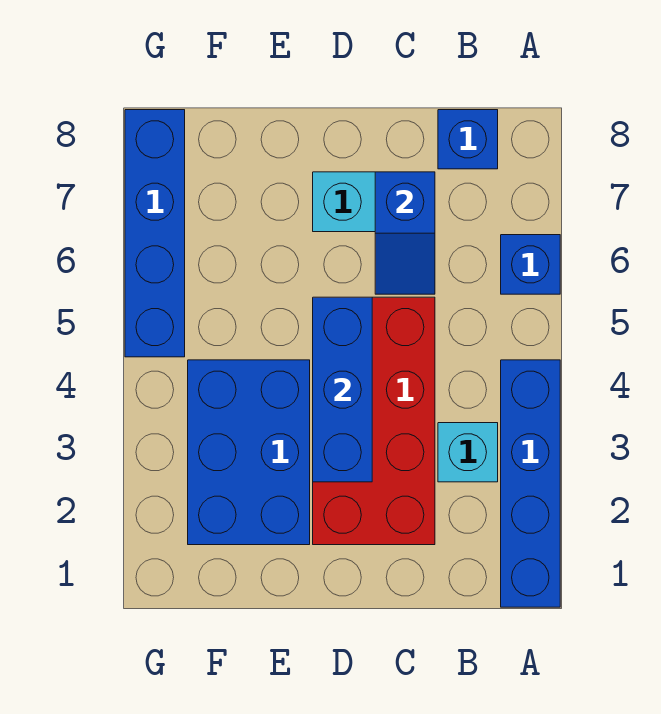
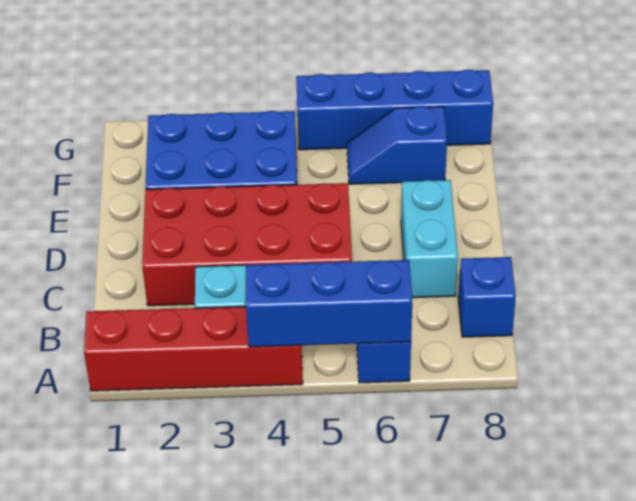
blue brick A1:A4 level 1 -> red brick A1:A4 level 1
blue slope C6:C7 level 2 top 7 -> blue slope F6:F7 level 1 top 7
blue brick D3:D5 level 2 -> blue brick A4:A6 level 2

